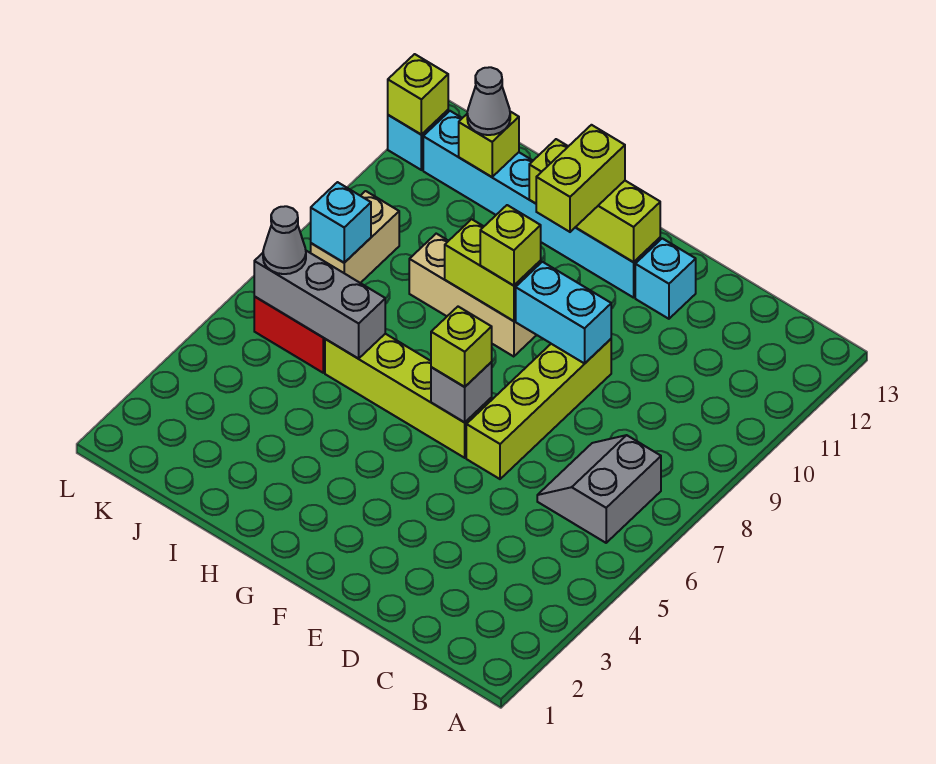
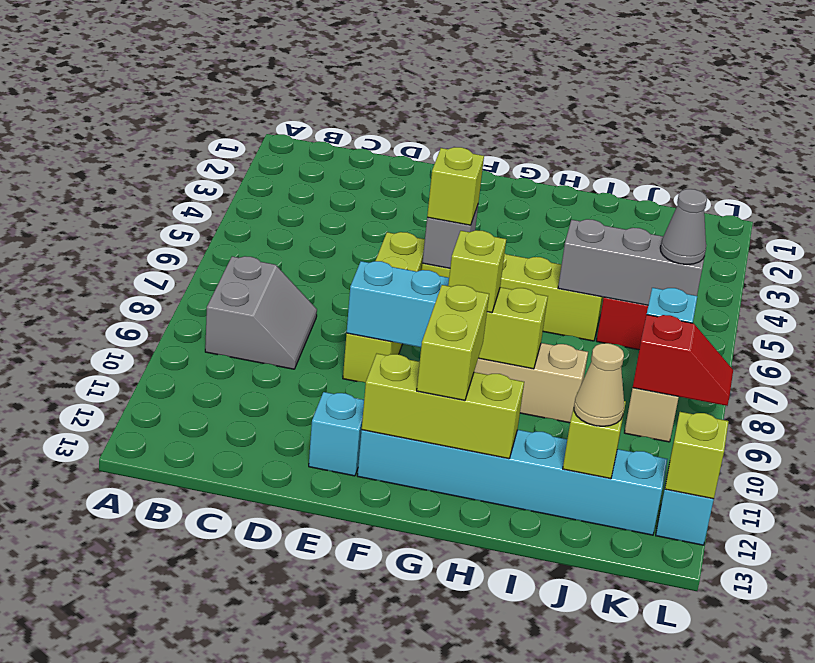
grey slope B6:C7 level 1 top B -> grey slope B8:C9 level 1 top B
grey cone J12 level 3 -> tan cone J12 level 3
none -> red slope K9:L9 level 2 top K

